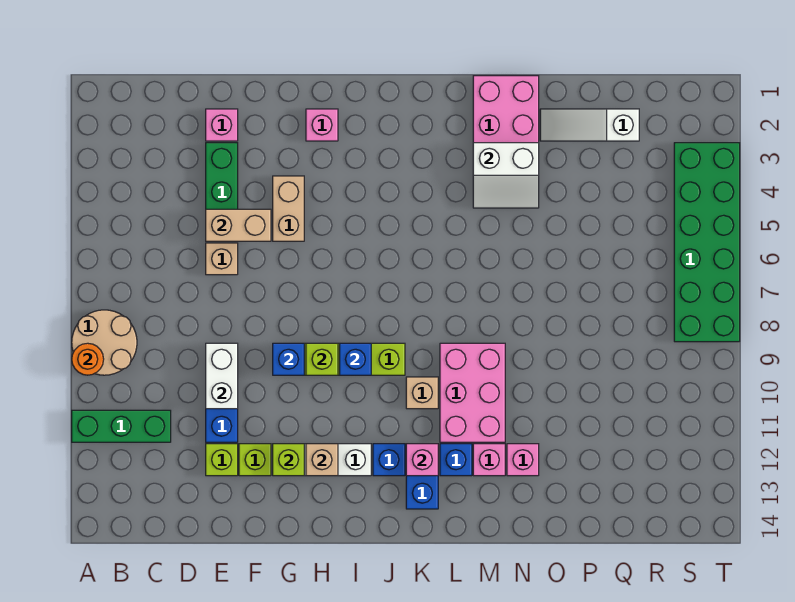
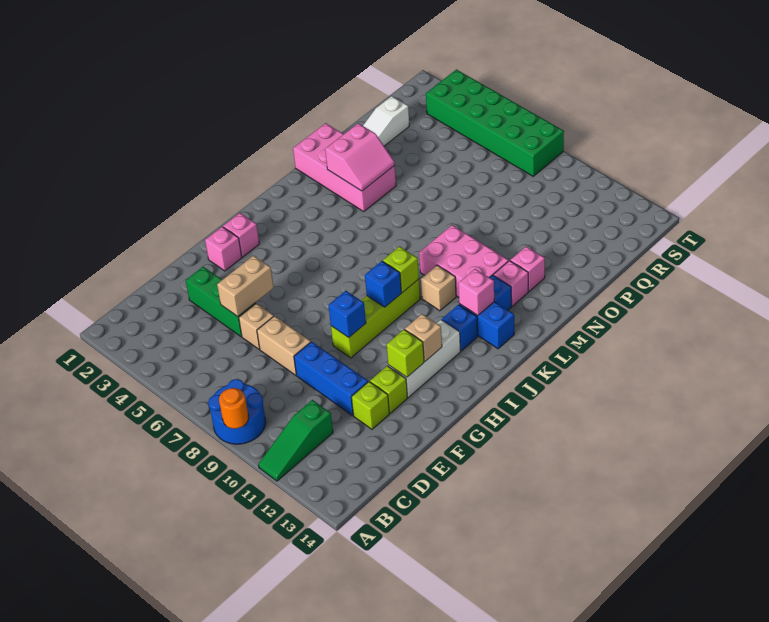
tan round brick A8:B9 level 1 -> blue round brick A8:B9 level 1
green brick A11:C11 level 1 -> green slope A11:C11 level 1 top C
pink brick E2 level 1 -> pink brick G2 level 1
white brick E9:E10 level 2 -> none
tan brick G4:G5 level 1 -> tan brick E7:E8 level 1
lime brick H9 level 2 -> lime brick J9 level 2
white slope M3:N4 level 2 top 3 -> pink slope M3:N4 level 2 top 3

